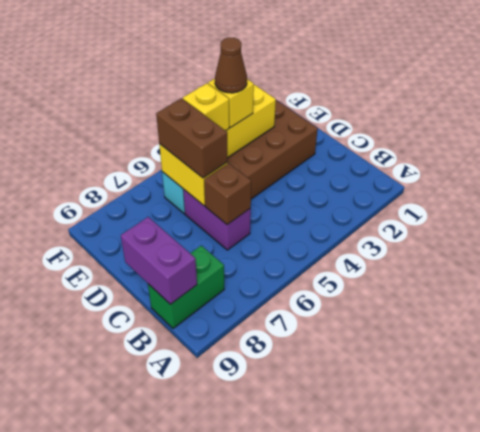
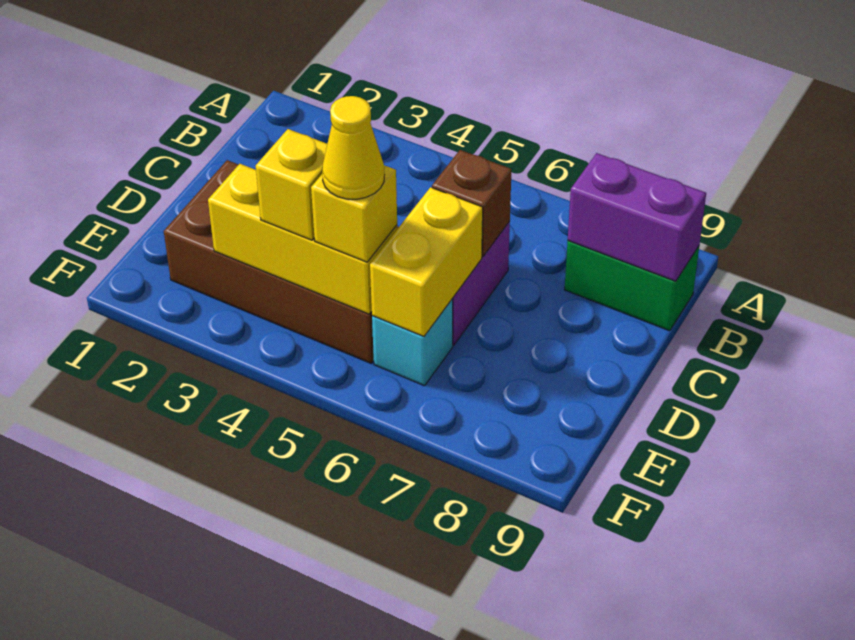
purple brick B9:C9 level 2 -> purple brick B8:B9 level 2
brown brick D6:E6 level 3 -> none
brown cone E4 level 4 -> none
none -> yellow cone E5 level 4

